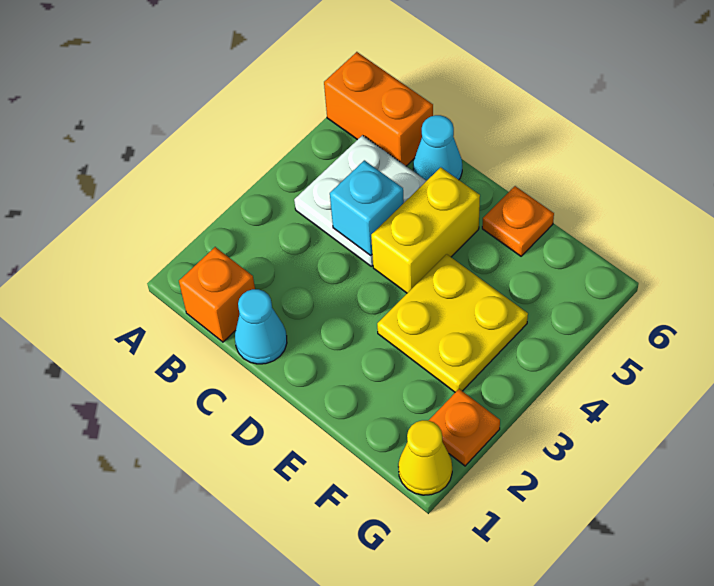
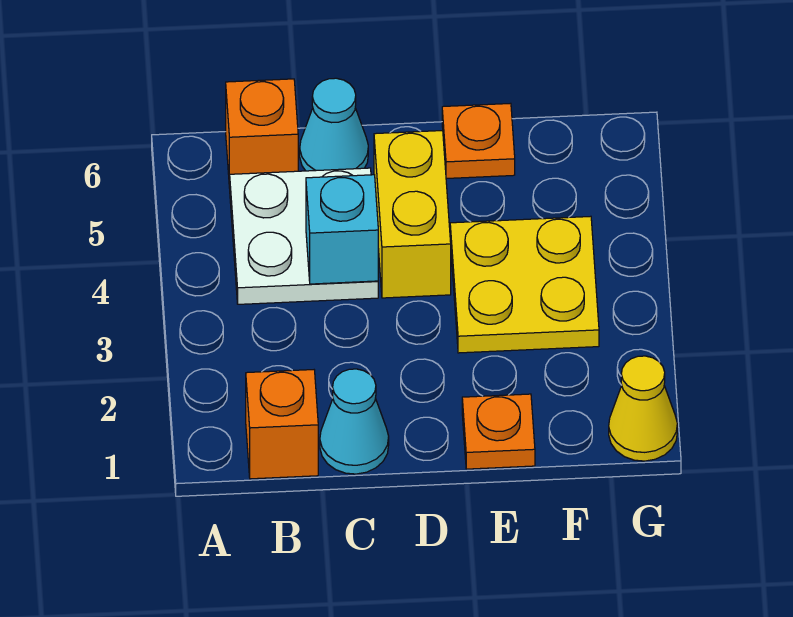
orange brick A6:B6 level 1 -> orange brick B6 level 1
orange plate G2 level 1 -> orange plate E1 level 1

